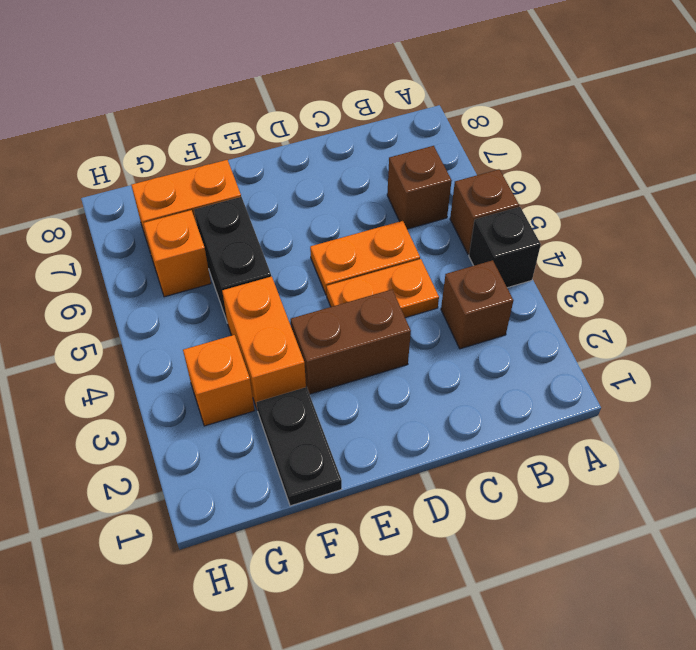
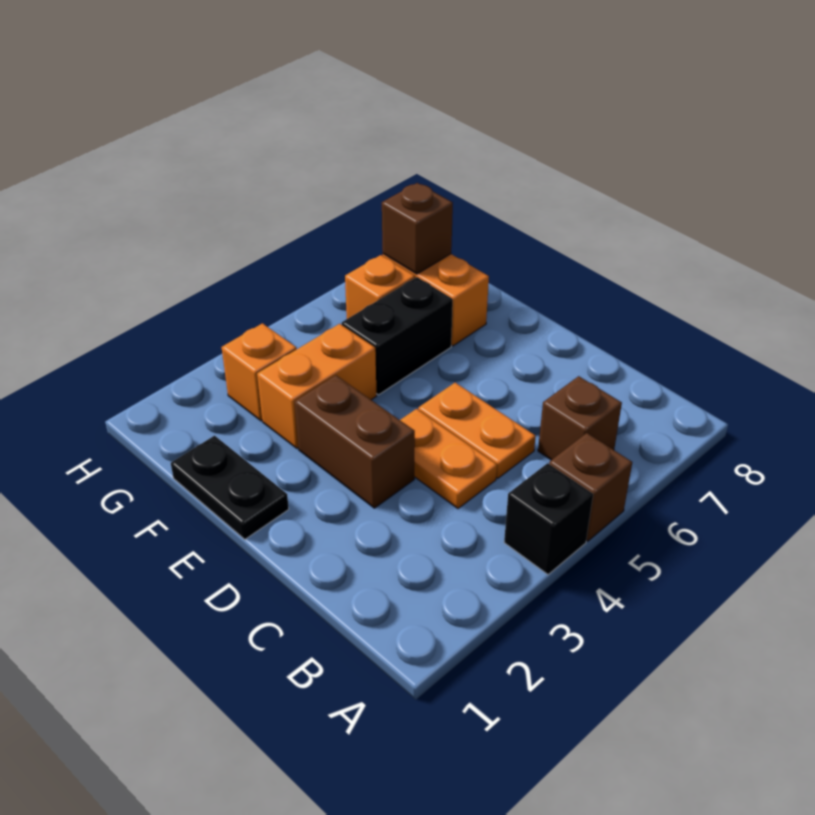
brown brick B3 level 1 -> brown brick G7 level 2
black plate F1:F2 level 1 -> black plate E1:F1 level 1

